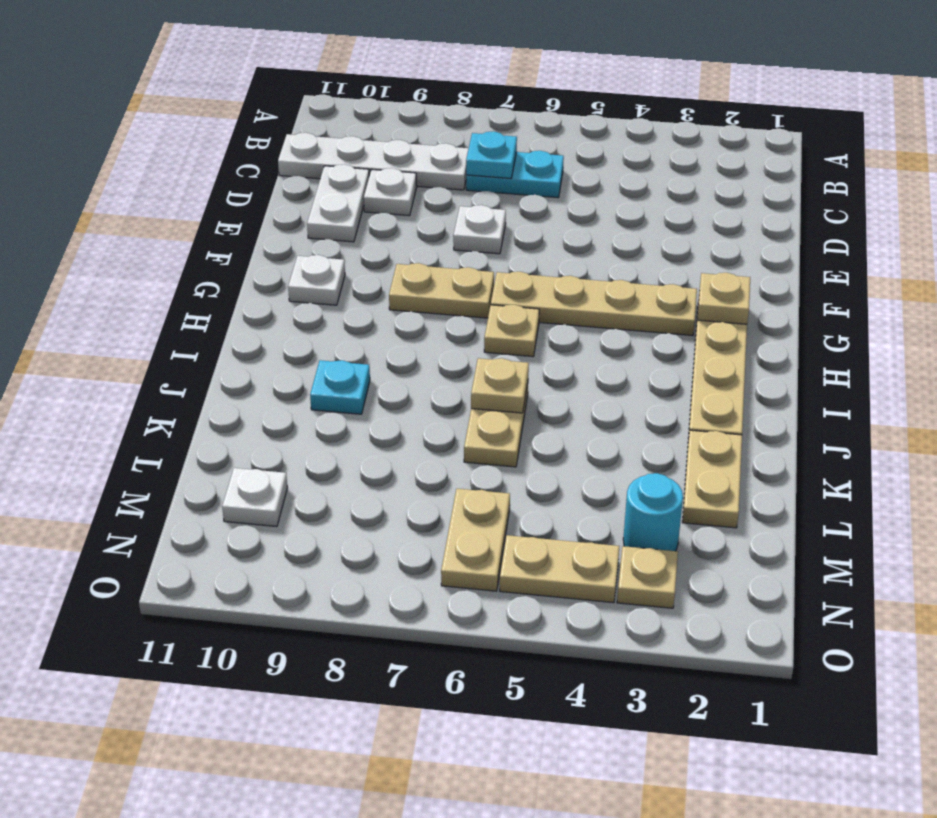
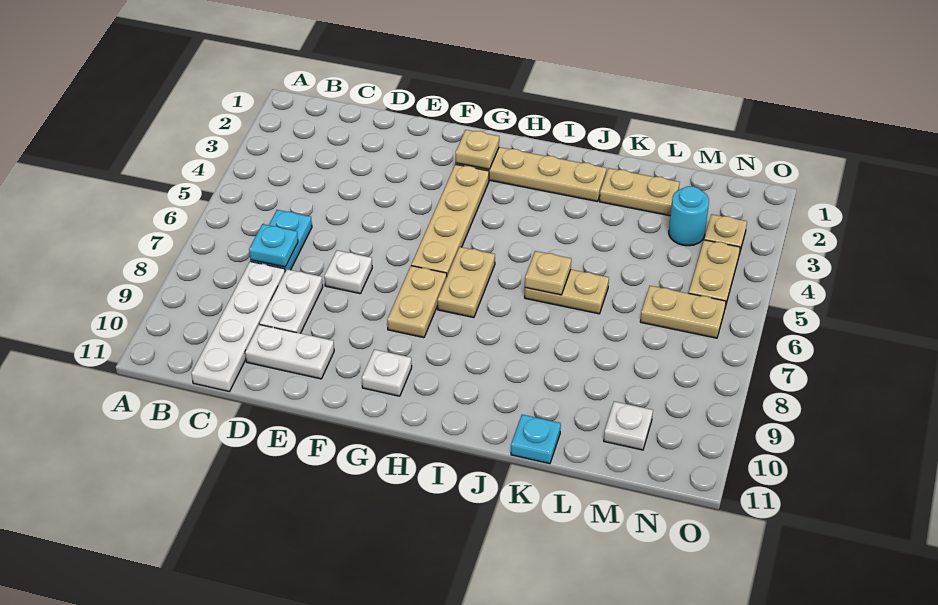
white plate D9 level 1 -> white plate D8:D9 level 1
tan plate H6 level 1 -> tan plate H6:H7 level 1
cyan plate J9 level 1 -> cyan plate K11 level 1

